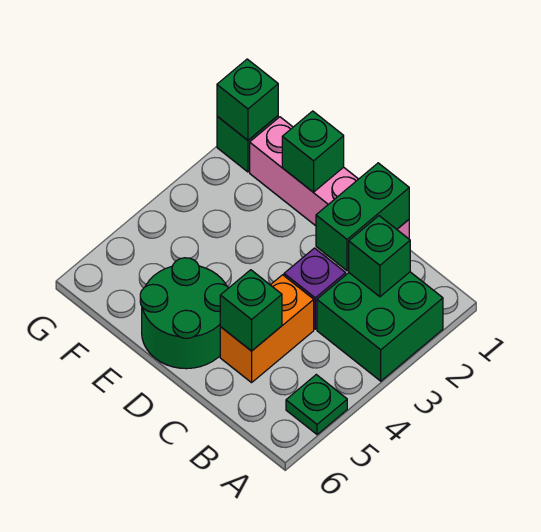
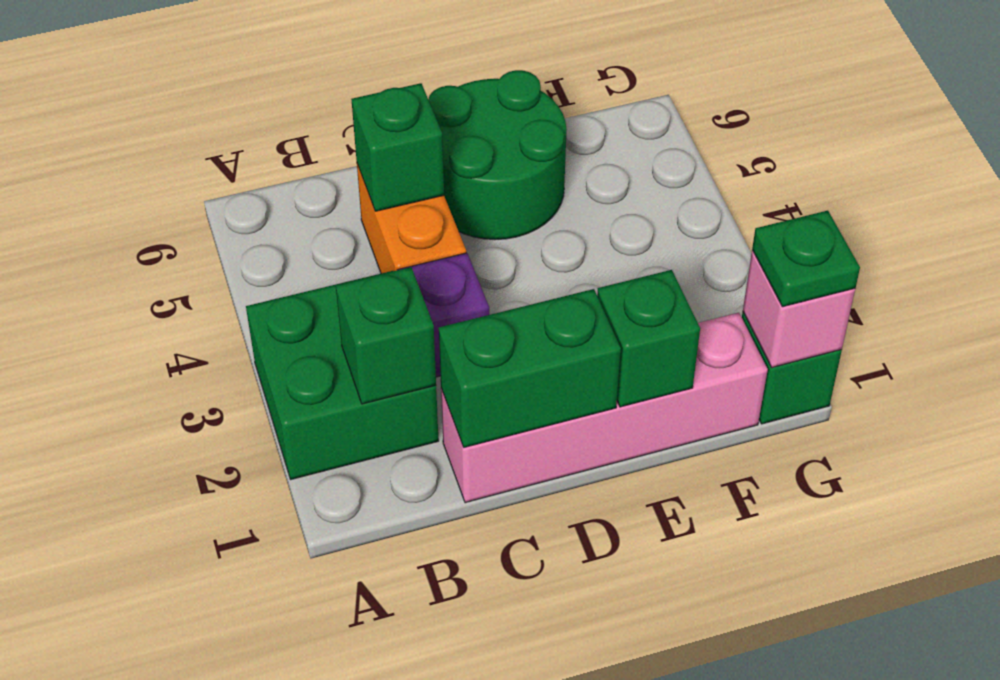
green plate A5 level 1 -> green plate G1 level 3
green brick C1:C2 level 2 -> green brick C1:D1 level 2
green brick G1 level 2 -> pink brick G1 level 2

